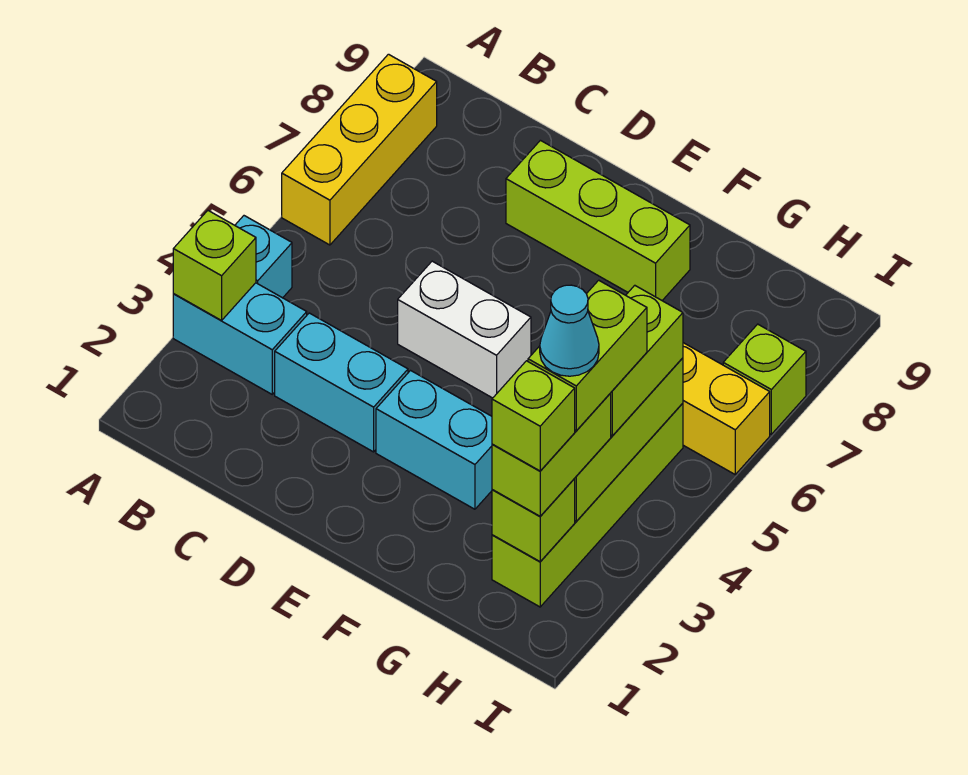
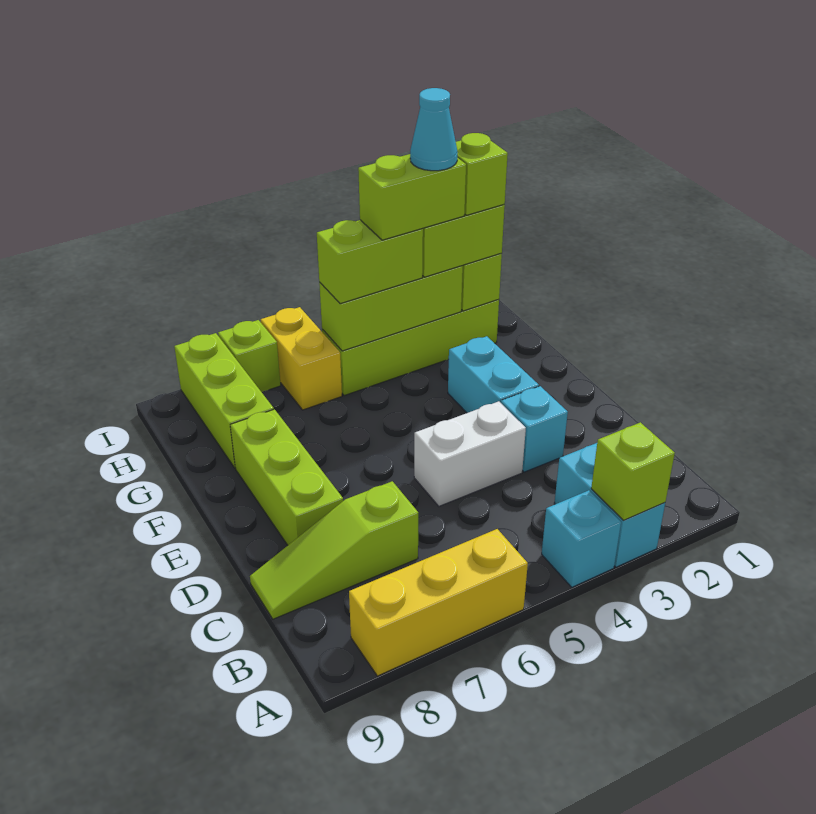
cyan brick C3:D3 level 1 -> cyan brick D3 level 1
none -> lime slope C7:C9 level 1 top 7
white brick D5:E5 level 1 -> white brick D4:D5 level 1
none -> lime brick G8:I8 level 1

